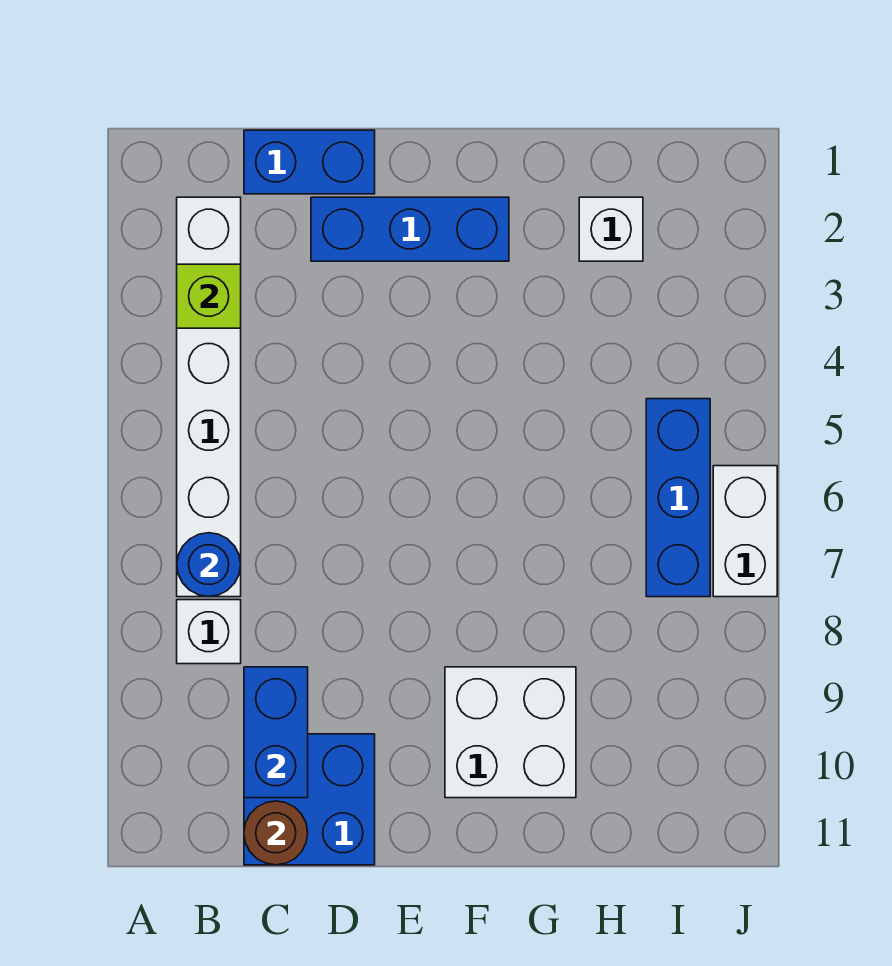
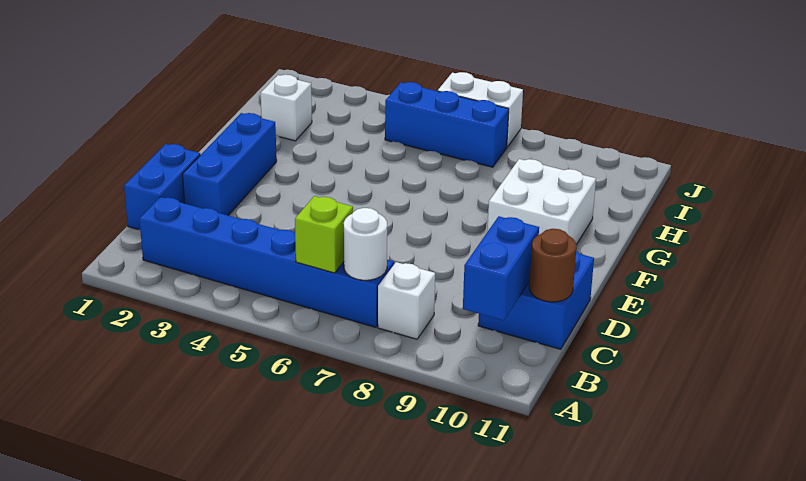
white brick B2:B7 level 1 -> blue brick B2:B7 level 1
lime brick B3 level 2 -> lime brick B6 level 2
blue round brick B7 level 2 -> white round brick B7 level 2
blue brick C9:C10 level 2 -> blue brick B10:C10 level 2

